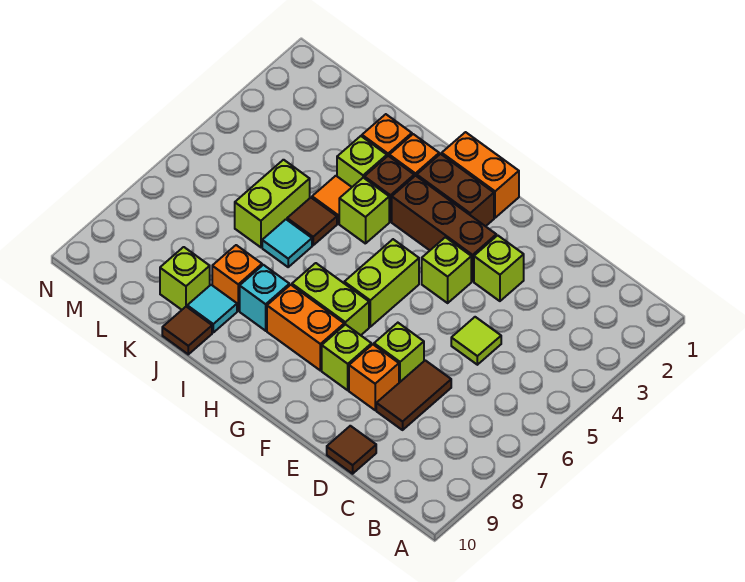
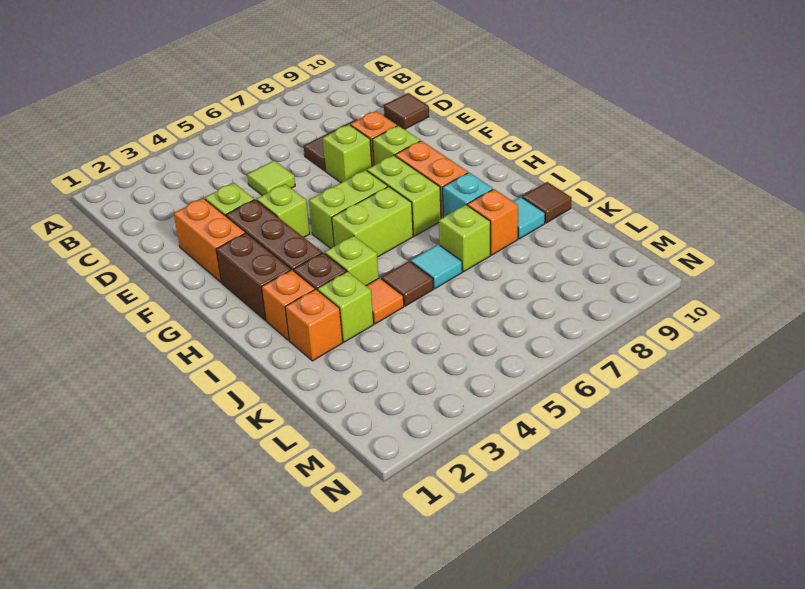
orange brick G1:H1 level 1 -> orange brick E2:F2 level 1
lime brick K5:K6 level 1 -> lime brick H5:H6 level 1
lime brick K9 level 1 -> lime brick J7 level 1

